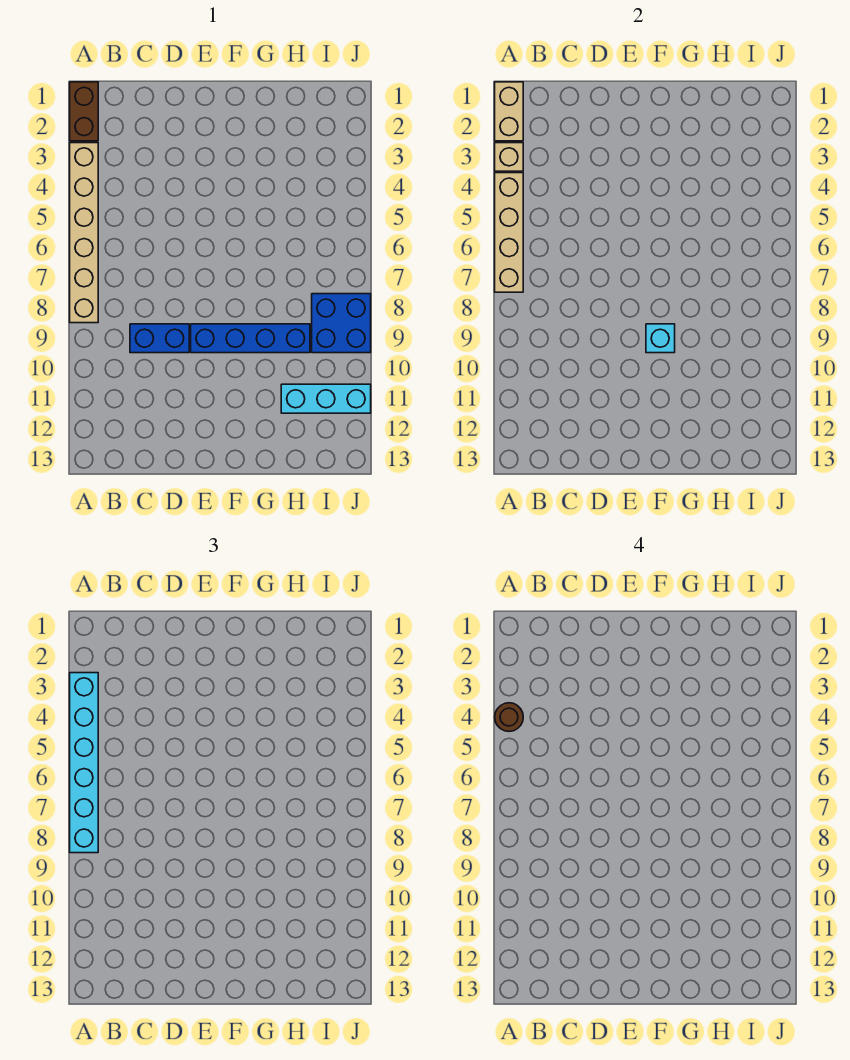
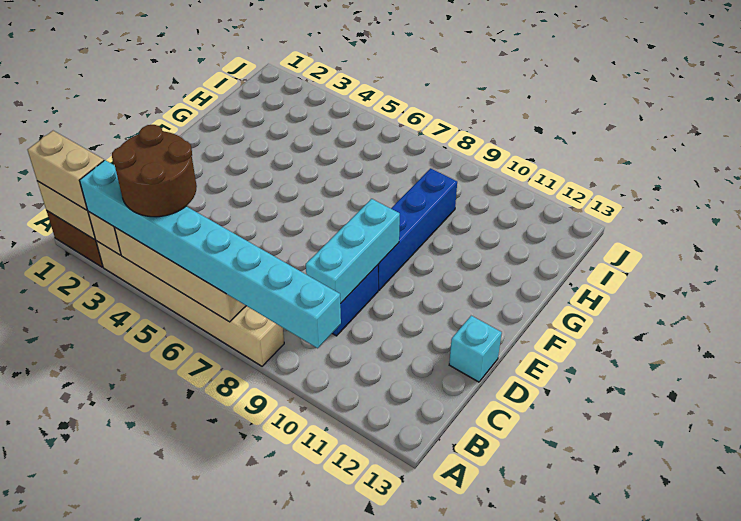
none -> tan brick A1:A2 level 3
cyan brick A3:A8 level 3 -> cyan brick A3:A10 level 3
brown round brick A4 level 4 -> brown round brick A4:B5 level 4
cyan brick F9 level 2 -> cyan brick D13 level 1
cyan brick H11:J11 level 1 -> cyan brick C9:E9 level 2
blue brick I8:J9 level 1 -> none

